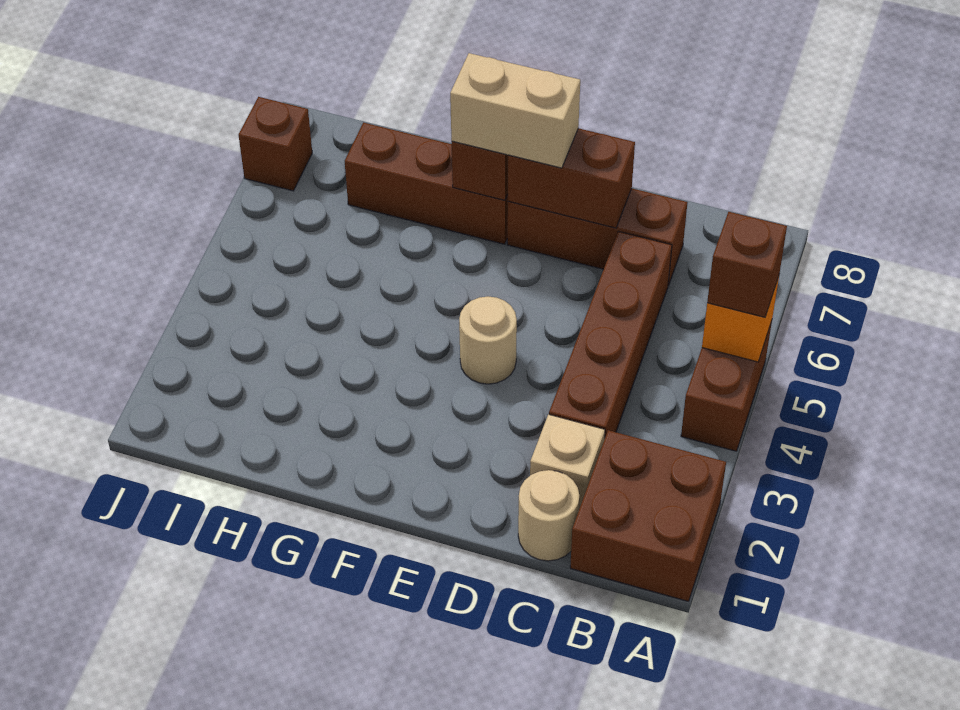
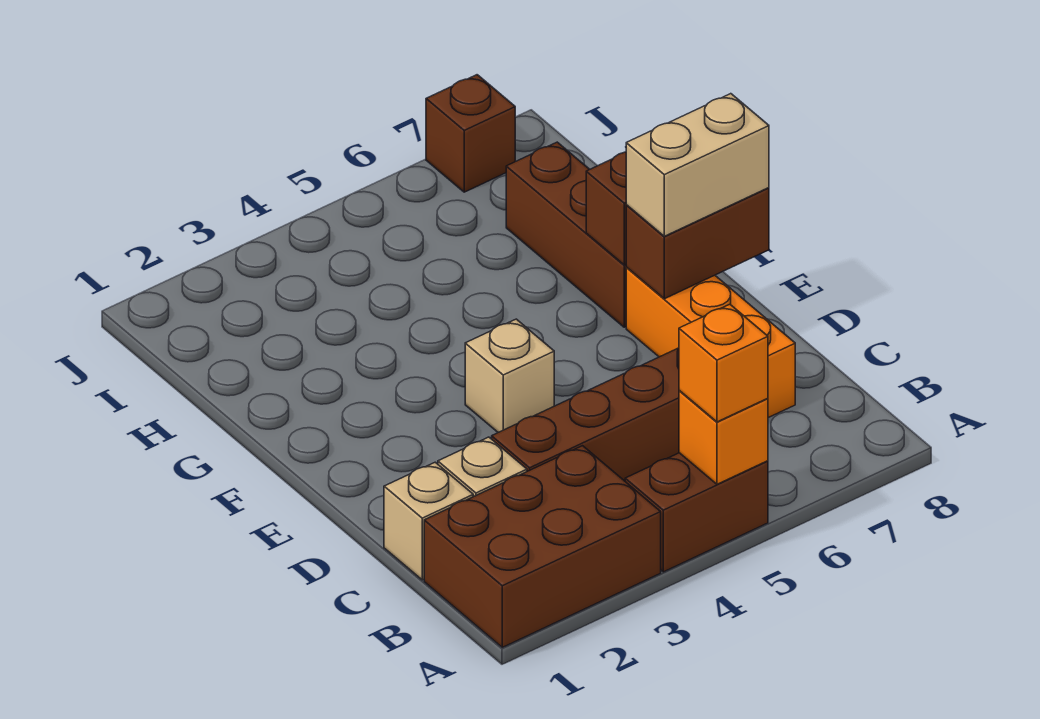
brown brick A1:B2 level 1 -> brown brick A1:B3 level 1
brown brick A5 level 3 -> orange brick A5 level 3
tan round brick C1 level 1 -> tan brick C1 level 1
brown brick C7:E7 level 1 -> orange brick C7:E7 level 1
brown brick D7:E7 level 2 -> brown brick E7:E8 level 2
tan round brick E4 level 1 -> tan brick E4 level 1
tan brick E7:F7 level 3 -> tan brick E7:E8 level 3

